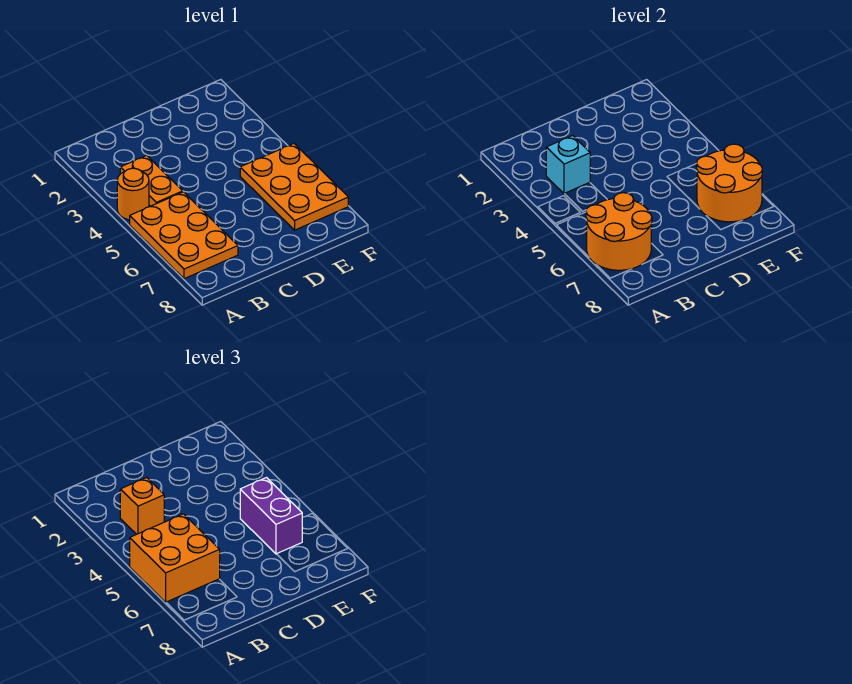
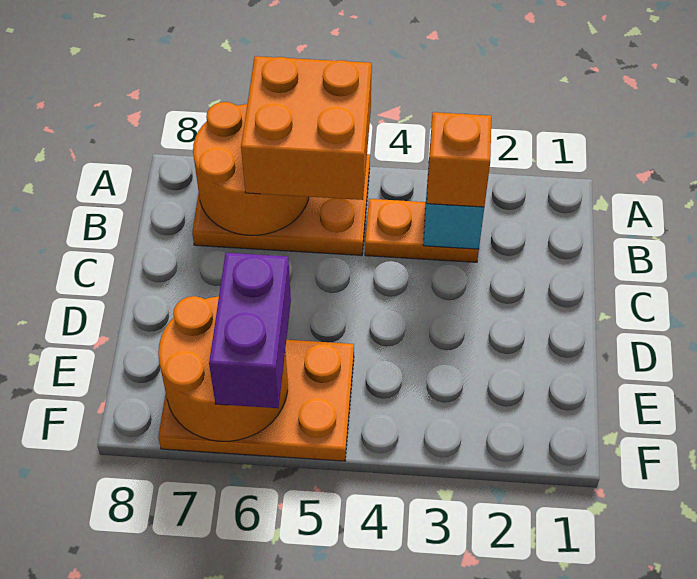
orange round brick A4 level 1 -> none
purple brick E5:E6 level 3 -> purple brick E6:F6 level 3

